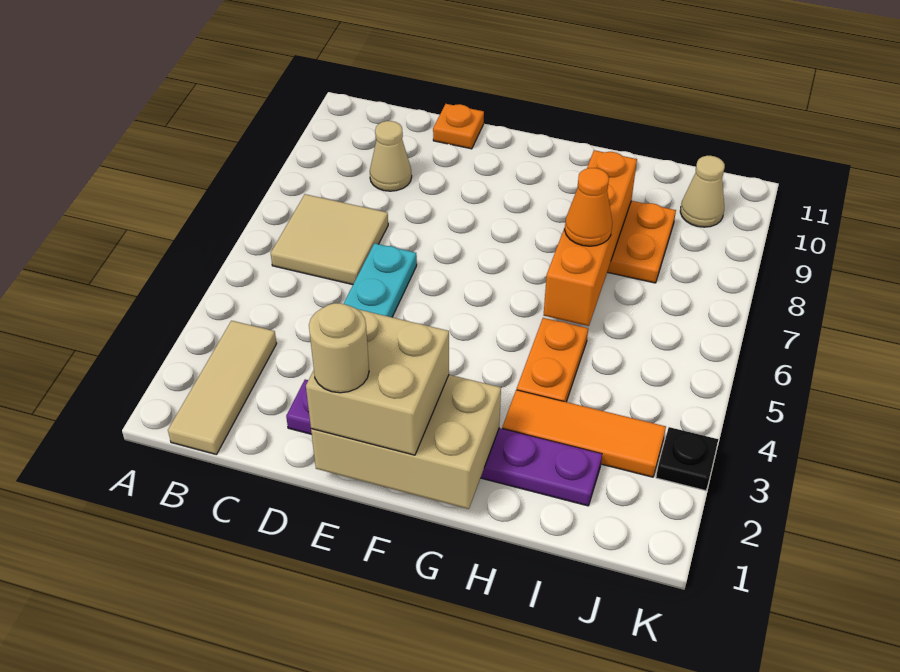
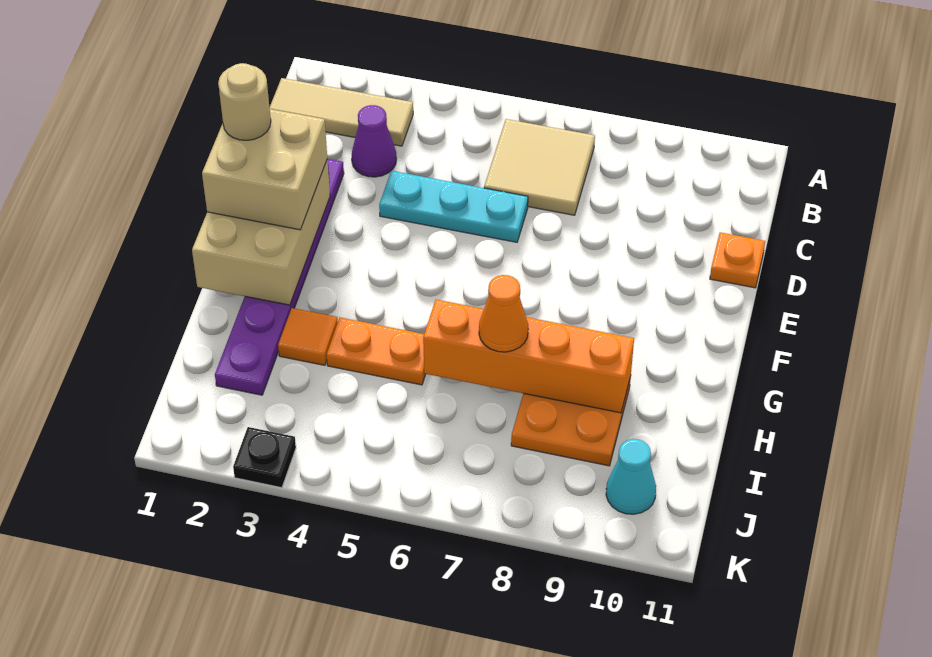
none -> purple cone C3 level 1
tan cone C9 level 1 -> none
orange tile H3:J3 level 1 -> orange tile H3 level 1
tan cone J10 level 1 -> cyan cone J10 level 1

